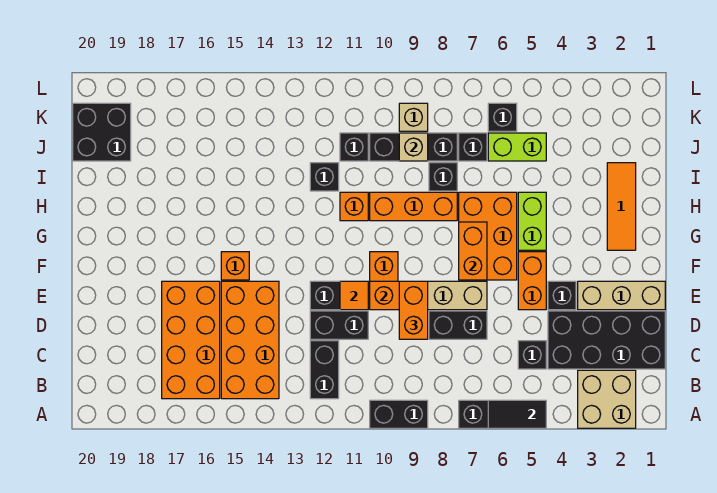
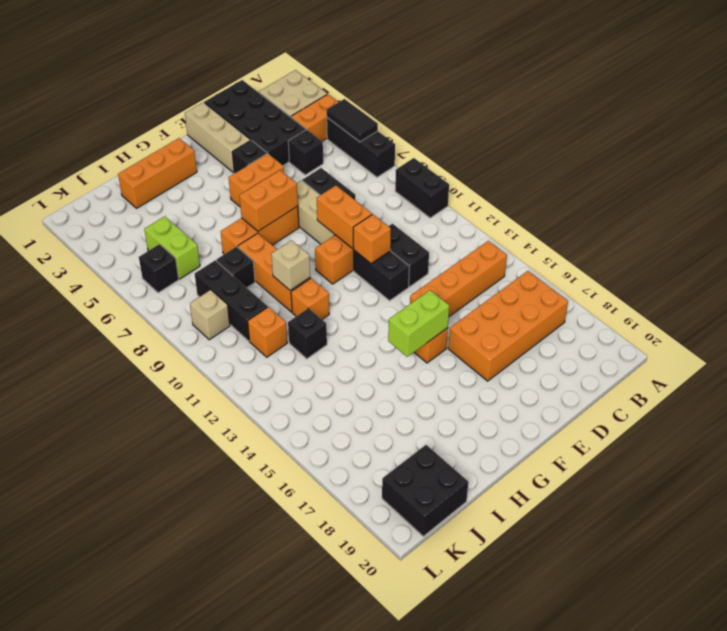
black brick B12:C12 level 1 -> none
orange brick B14:E15 level 1 -> orange brick B14:E14 level 1
orange brick D9:E9 level 3 -> orange brick A4:B4 level 1
orange tile E11 level 2 -> orange brick E11 level 2
orange brick F6:H7 level 1 -> orange brick F7:H7 level 1
orange tile G2:I2 level 1 -> orange brick G2:I2 level 1
lime brick G5:H5 level 1 -> lime brick F15:G15 level 2
black brick J7 level 1 -> none
tan brick J9 level 2 -> tan brick H10 level 2
black brick J11 level 1 -> orange brick J11 level 1

